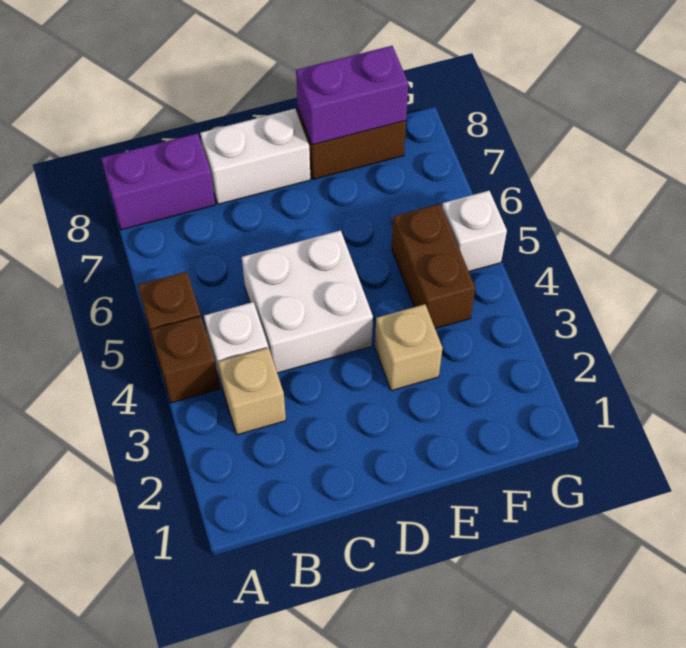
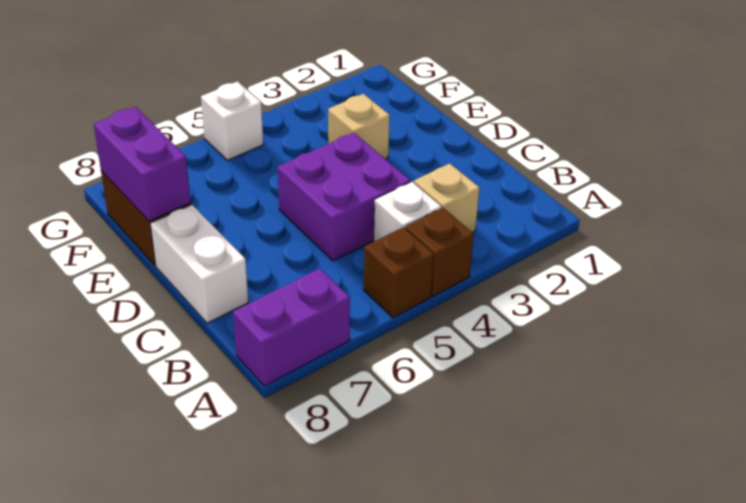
purple brick A8:B8 level 1 -> purple brick A7:A8 level 1
white brick C4:D5 level 1 -> purple brick C4:D5 level 1
brown brick F4:F5 level 1 -> none

